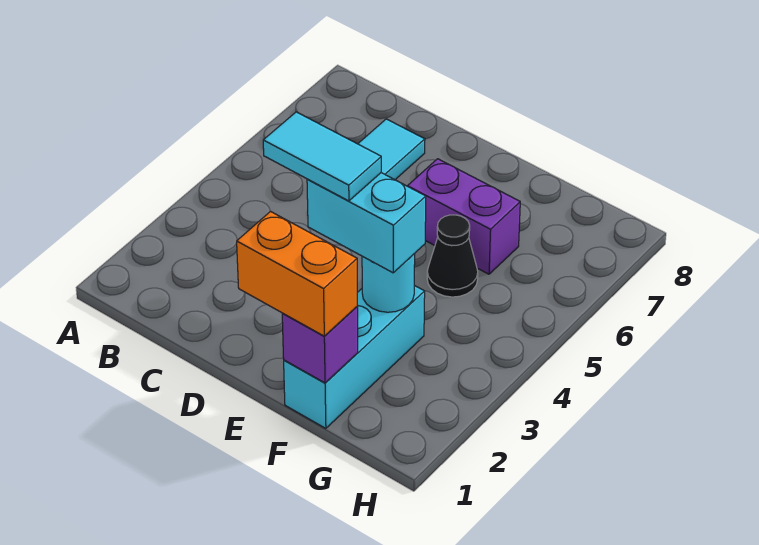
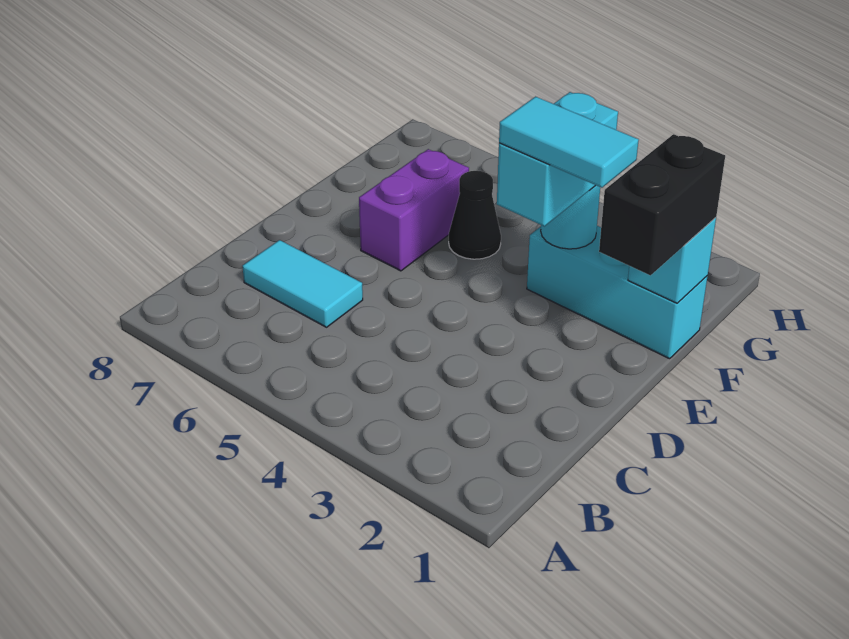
cyan tile D3:E3 level 4 -> cyan tile E2:E3 level 4
orange brick E1:F1 level 3 -> black brick E1:F1 level 3
purple brick F1 level 2 -> cyan brick F1 level 2

